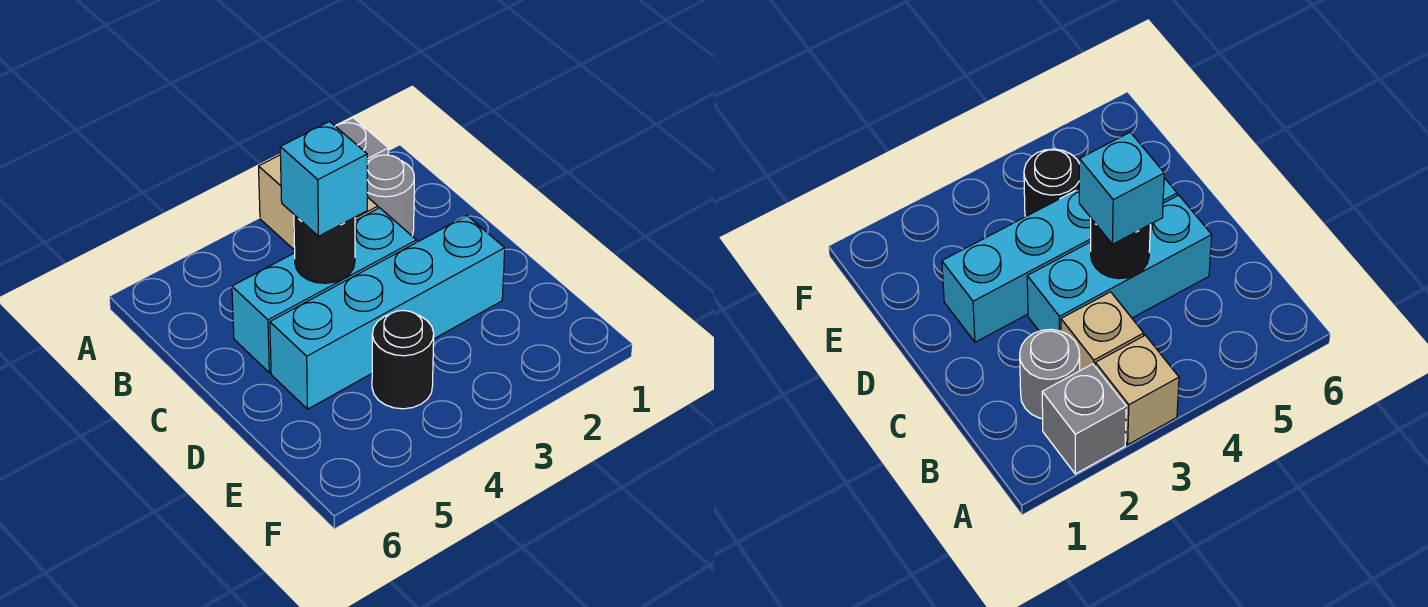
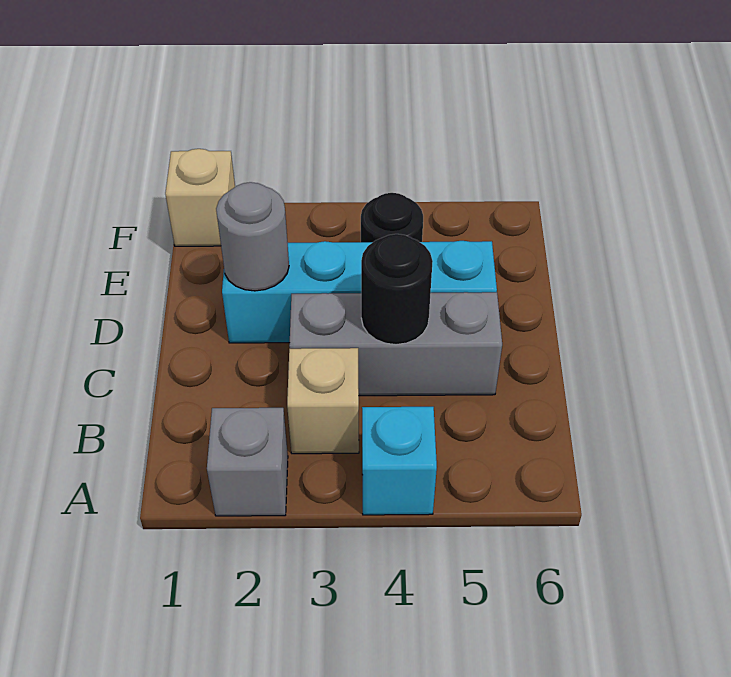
tan brick A3 level 1 -> tan brick F1 level 1
grey round brick B2 level 1 -> grey round brick D2 level 2
cyan brick C3:C5 level 1 -> grey brick C3:C5 level 1
cyan brick C4 level 3 -> cyan brick A4 level 1

